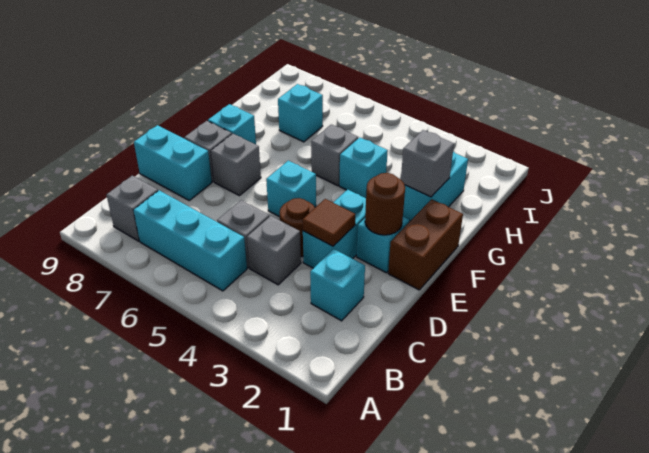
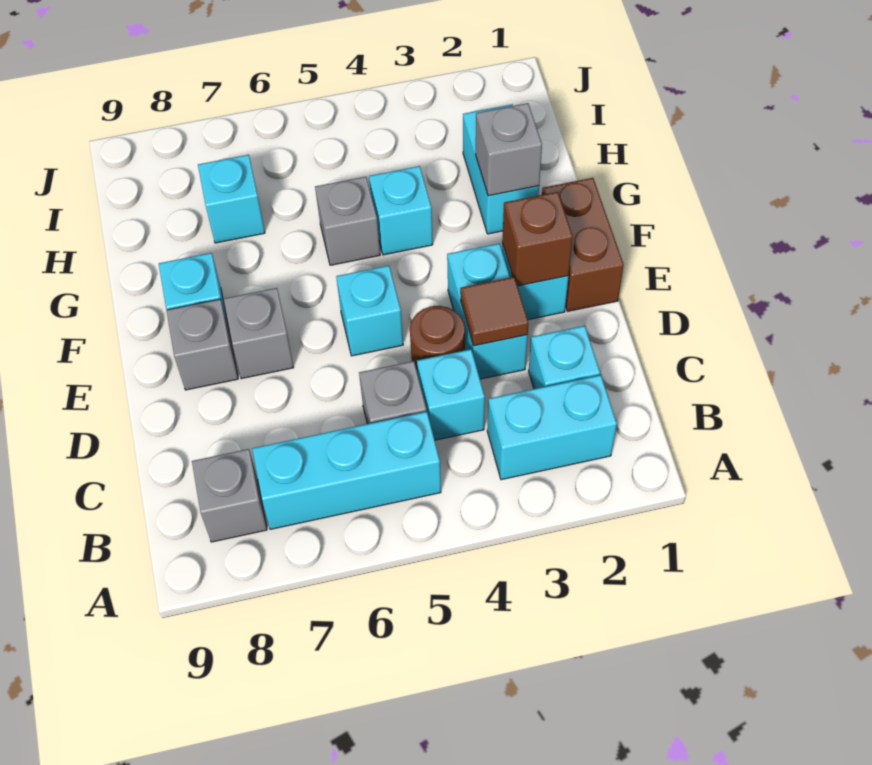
grey brick C4 level 1 -> cyan brick C4 level 1
cyan brick D8:D9 level 1 -> cyan brick B2:B3 level 1
brown round brick E2 level 2 -> brown brick E2 level 2

